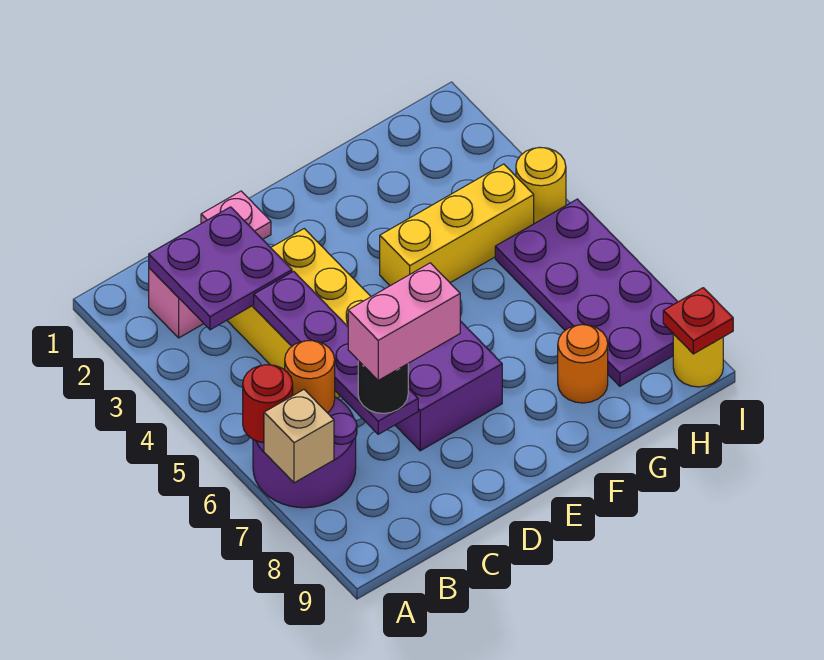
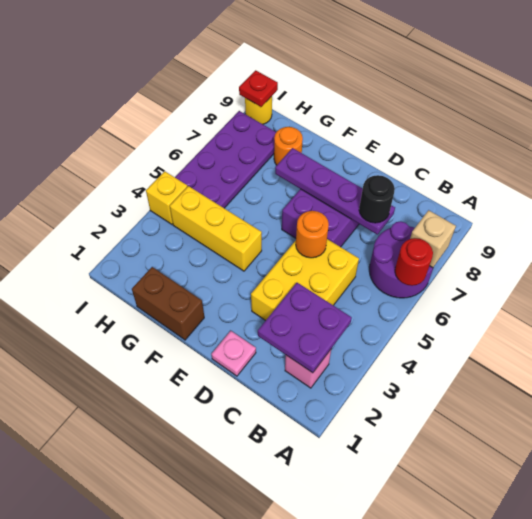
orange round brick B6 level 2 -> orange round brick D5 level 2
purple plate C4:C7 level 2 -> purple plate C7:F7 level 2
pink brick C7:D7 level 4 -> none
none -> brown brick F1:G1 level 1
yellow round brick I4 level 1 -> yellow brick I4 level 1

